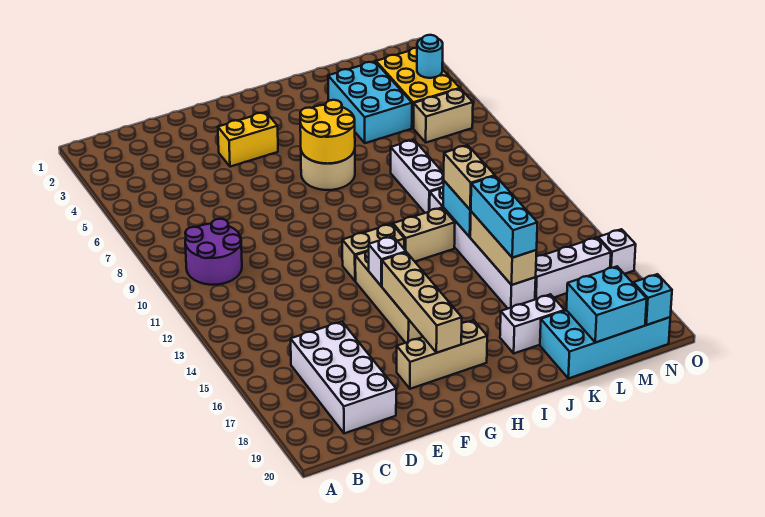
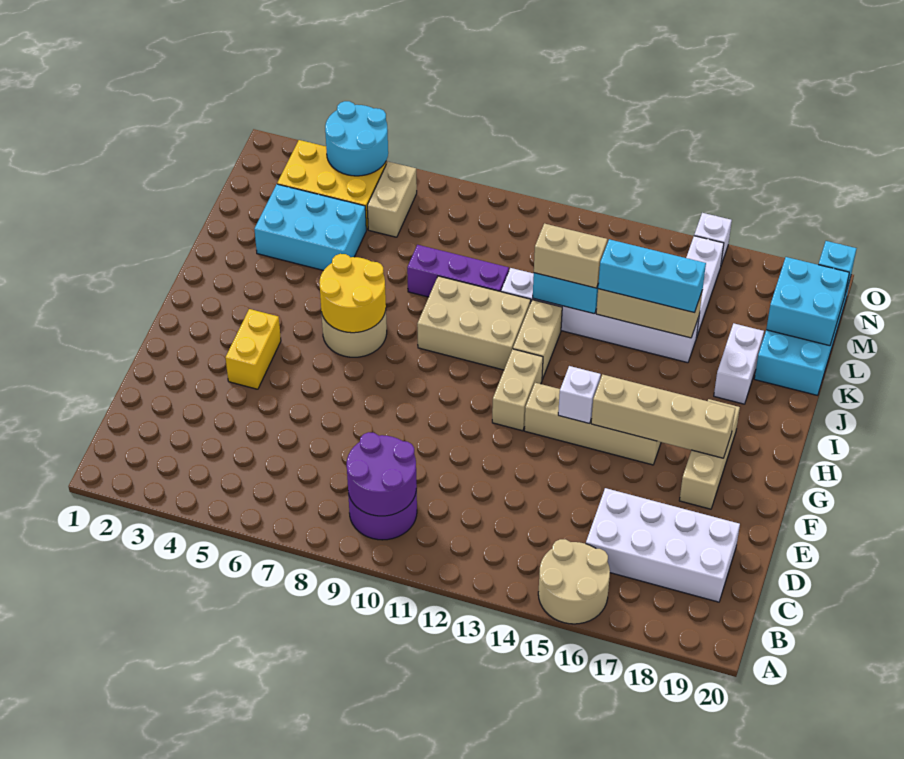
none -> tan round brick A15:B16 level 1
none -> purple round brick B9:C10 level 2
none -> tan brick I9:J11 level 1
white brick K8:K10 level 1 -> purple brick K8:K10 level 1
cyan round brick N4 level 2 -> cyan round brick N4:O5 level 2

